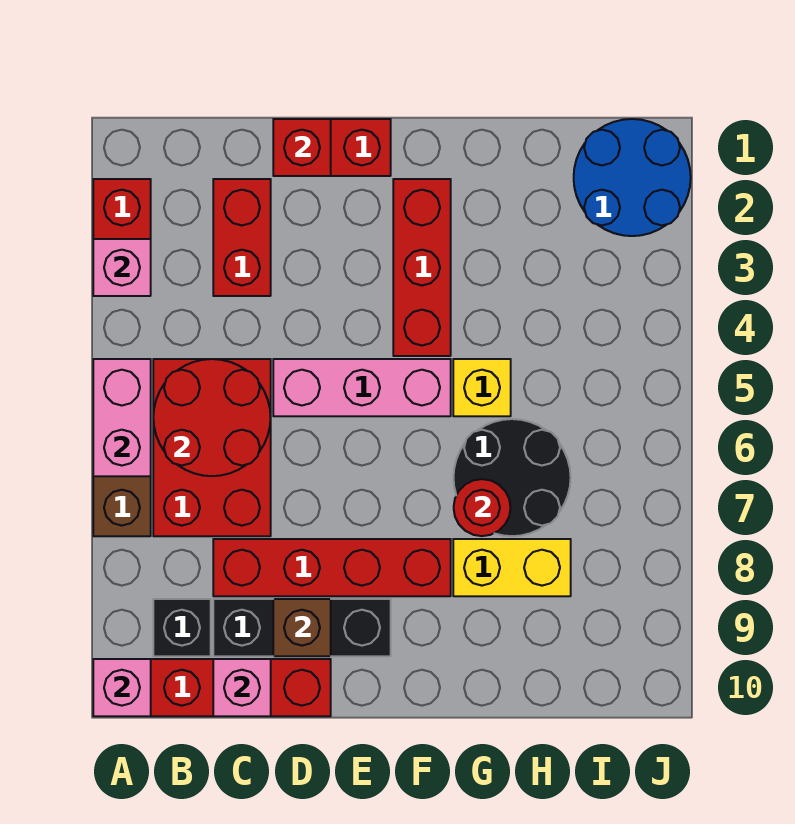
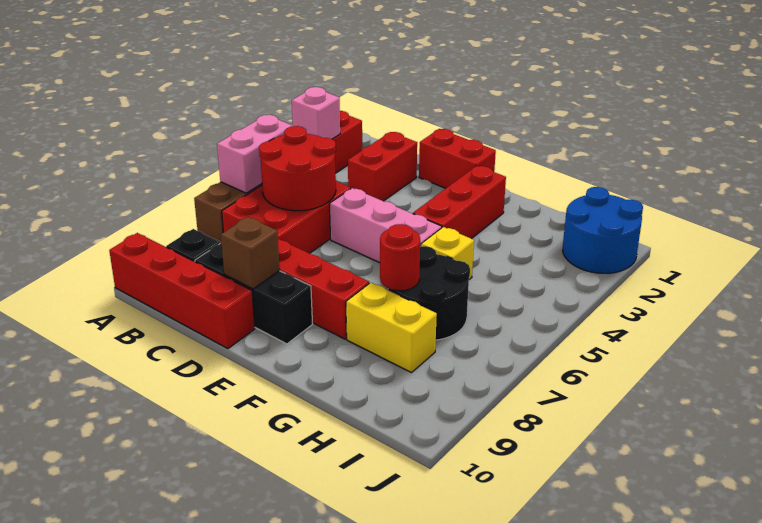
pink brick A10 level 2 -> none
pink brick C10 level 2 -> none
red brick D1 level 2 -> none

